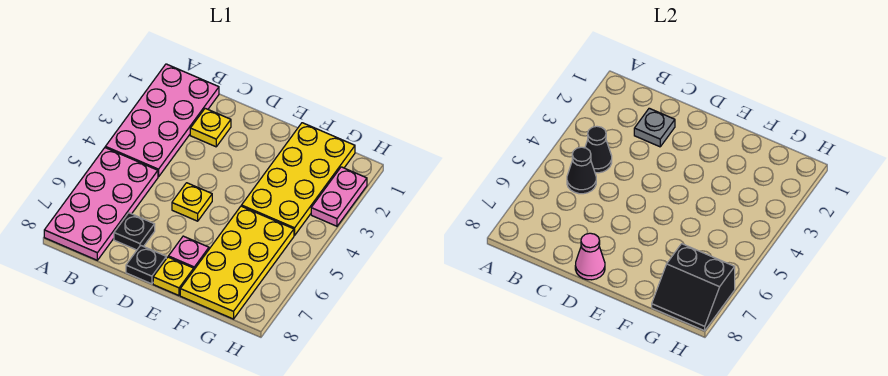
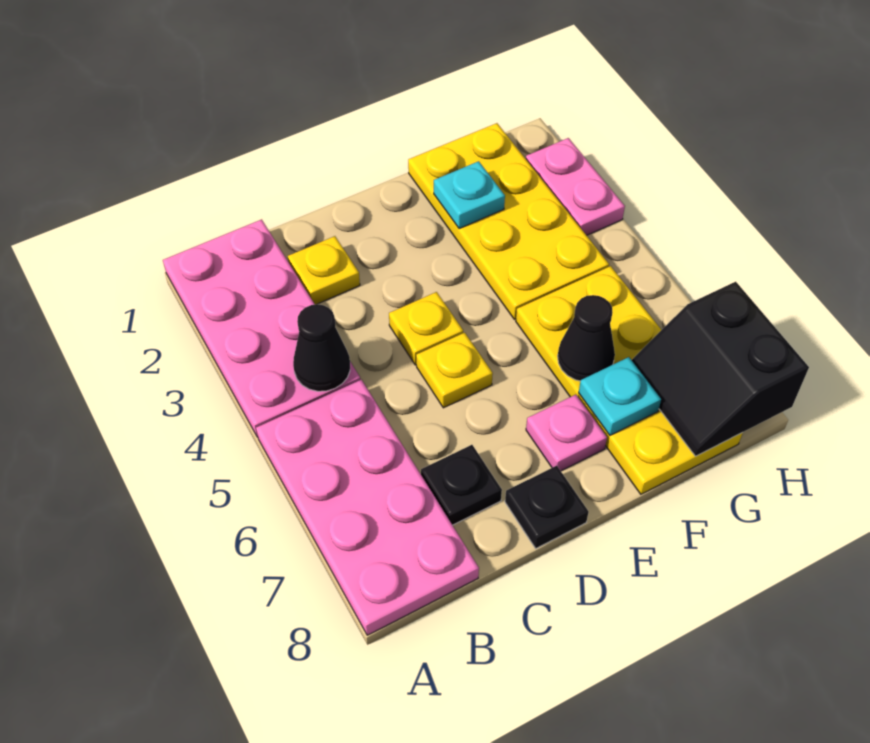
black cone B5 level 2 -> black cone F6 level 2
grey plate C2 level 2 -> none
pink cone D8 level 2 -> none
yellow plate E8 level 1 -> yellow plate D4 level 1
none -> cyan plate F2 level 2
none -> cyan plate F7 level 2
black slope G7:H8 level 2 top 7 -> black slope G7:H8 level 2 top H

